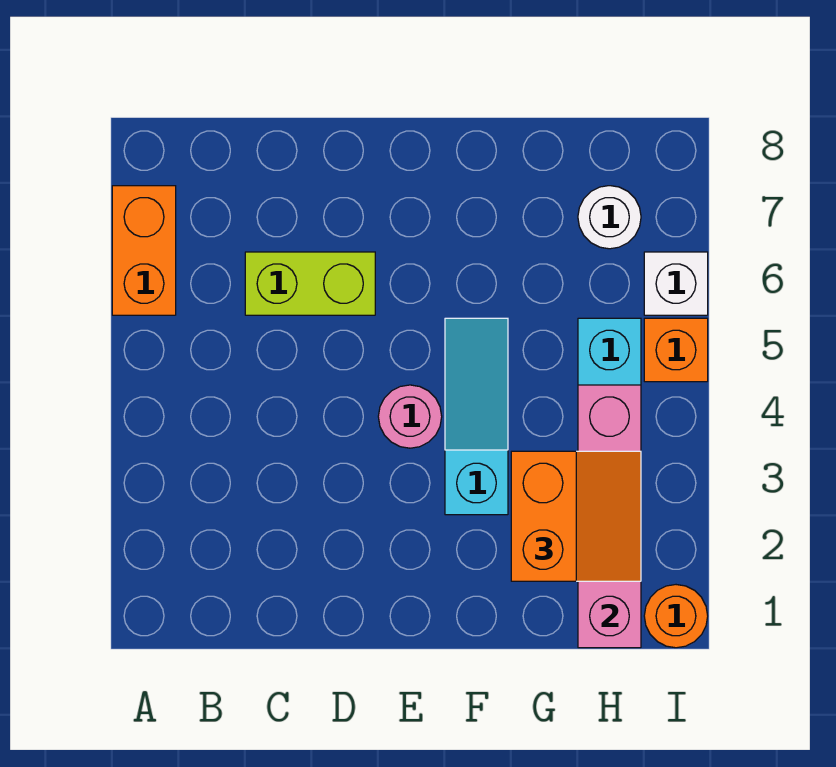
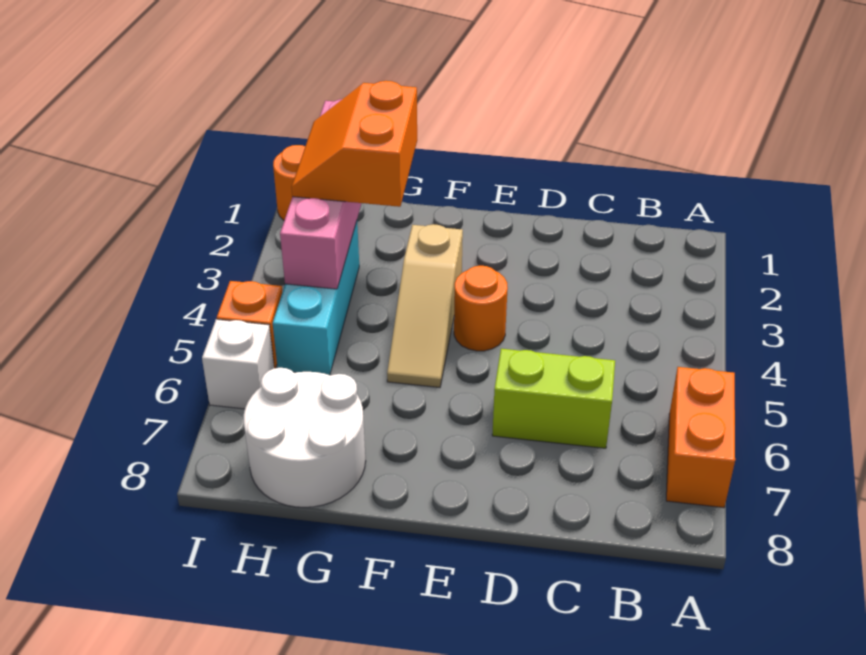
pink round brick E4 level 1 -> orange round brick E4 level 1
cyan slope F3:F5 level 1 top 3 -> tan slope F3:F5 level 1 top 3
white round brick H7 level 1 -> white round brick G7:H8 level 1

